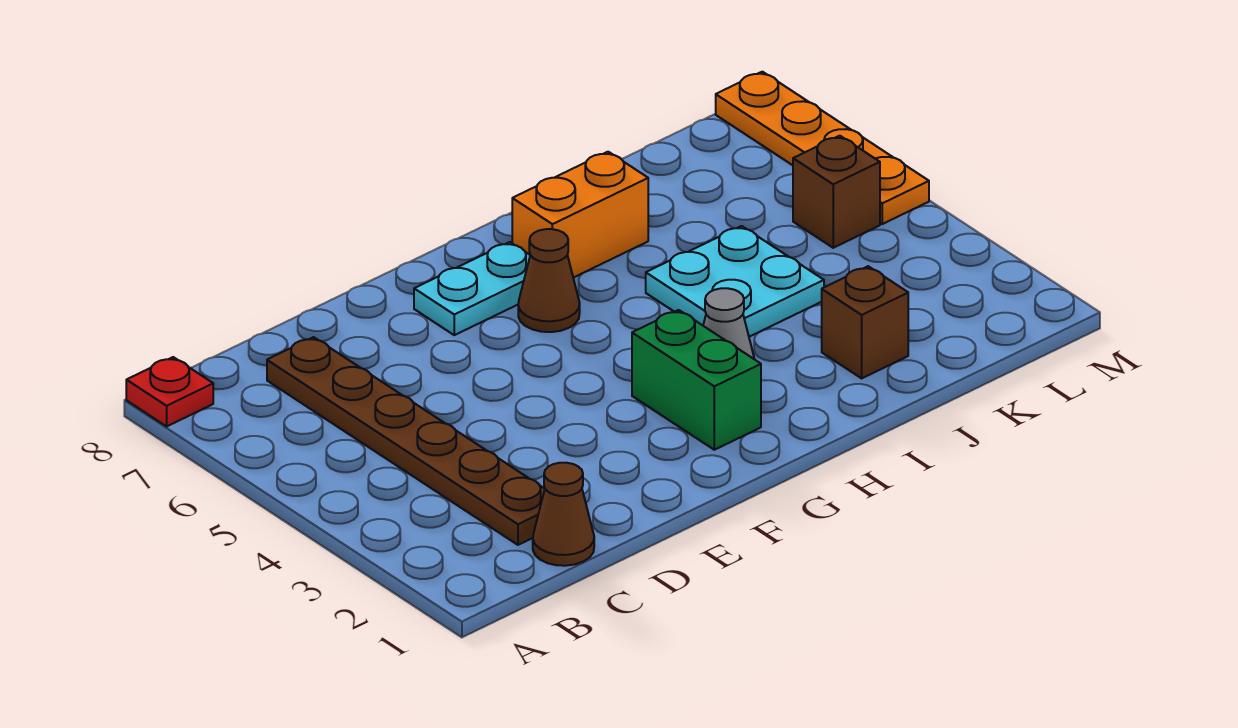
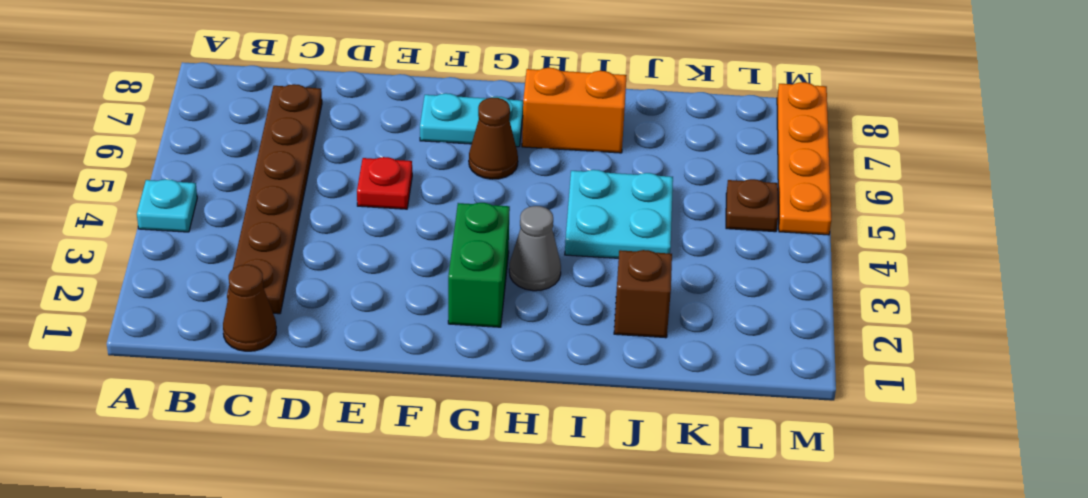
none -> cyan plate A4 level 1
red plate A8 level 1 -> red plate E5 level 1
brown brick L5 level 1 -> brown plate L5 level 1

